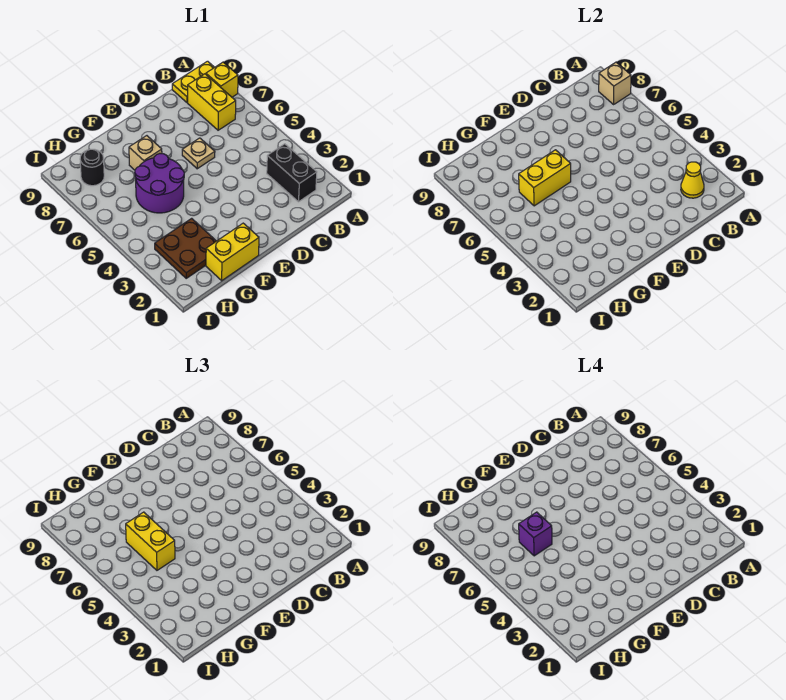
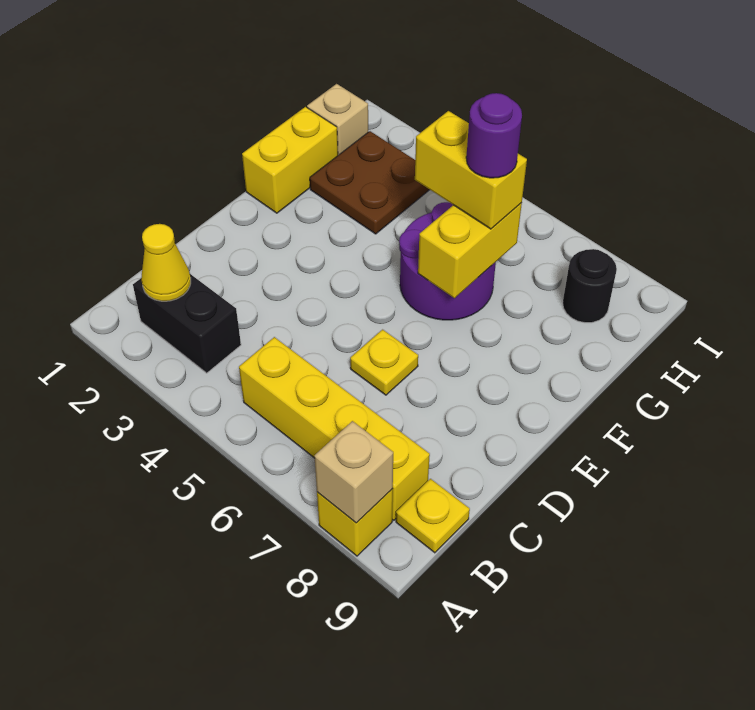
yellow plate A9:B9 level 1 -> yellow plate B9 level 1
yellow brick B7:B8 level 1 -> yellow brick B5:B8 level 1
tan plate D6 level 1 -> yellow plate D6 level 1
tan brick F7 level 1 -> tan brick H1 level 1
purple brick G6 level 4 -> purple round brick G6 level 4

